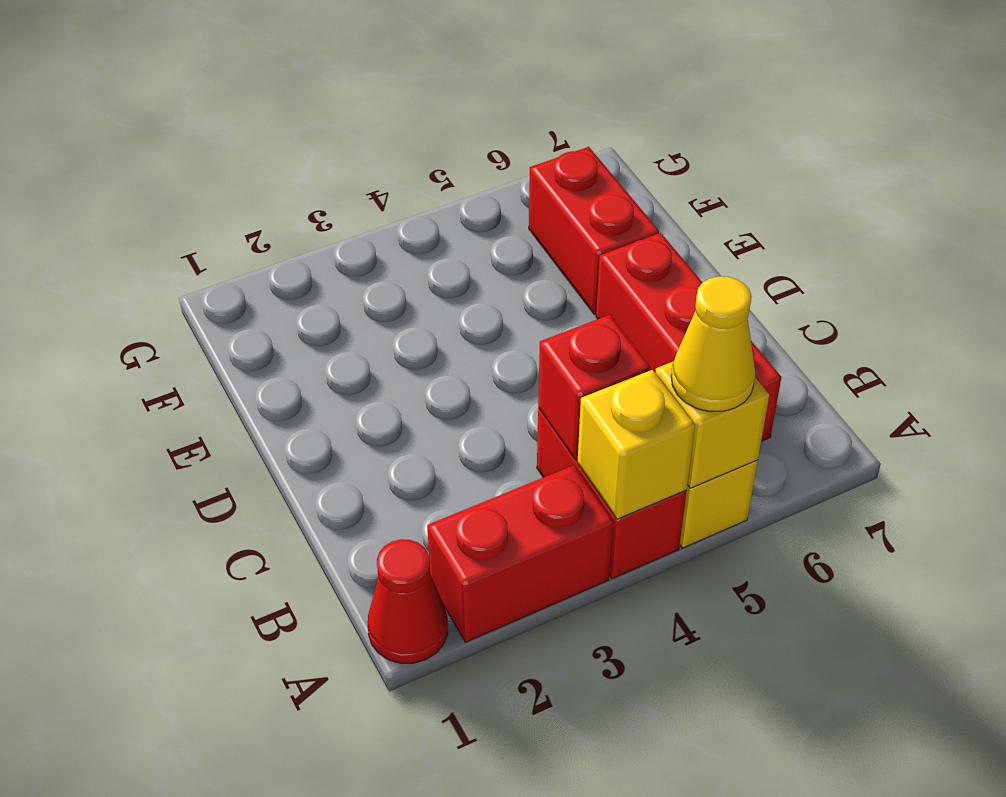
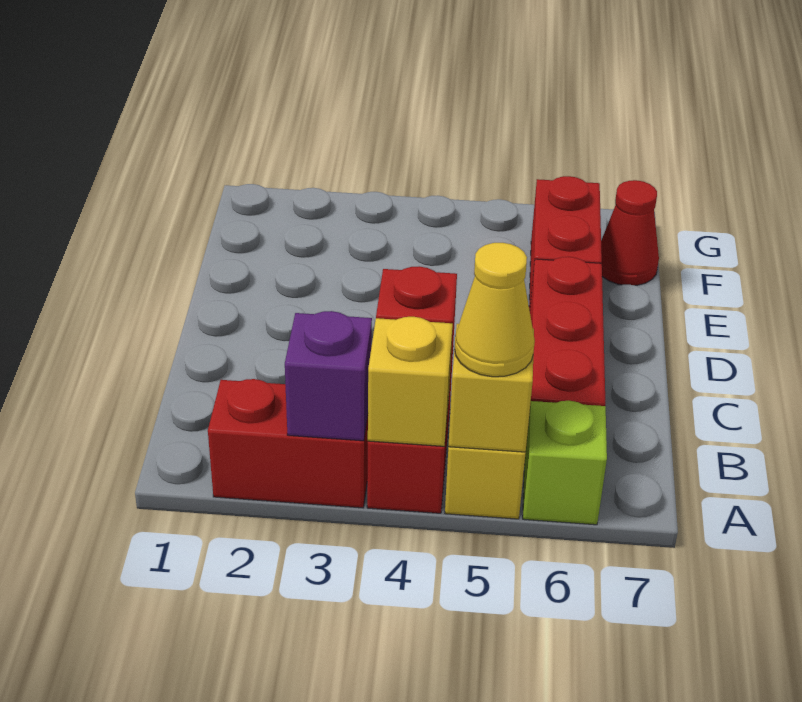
red cone A1 level 1 -> red cone F7 level 1
none -> purple brick A3 level 2
none -> lime brick A6 level 1

